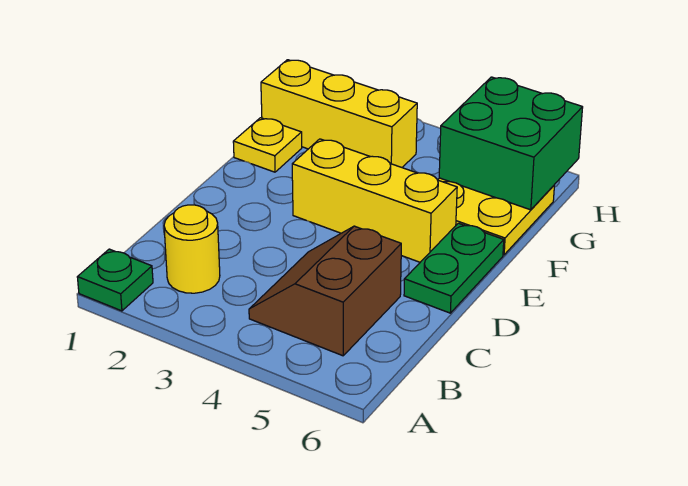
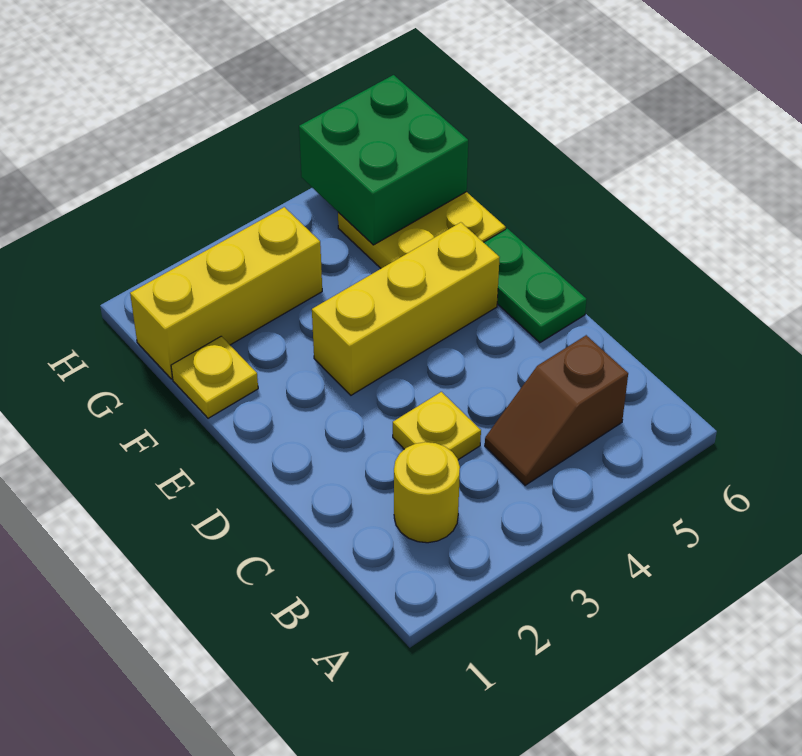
green plate A1 level 1 -> none
brown slope B4:C5 level 1 top 5 -> brown slope B4:B5 level 1 top 5
none -> yellow plate C3 level 1

